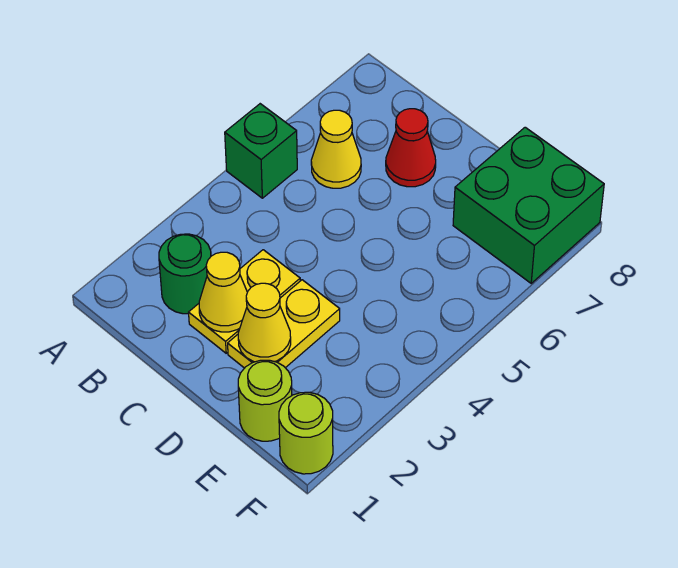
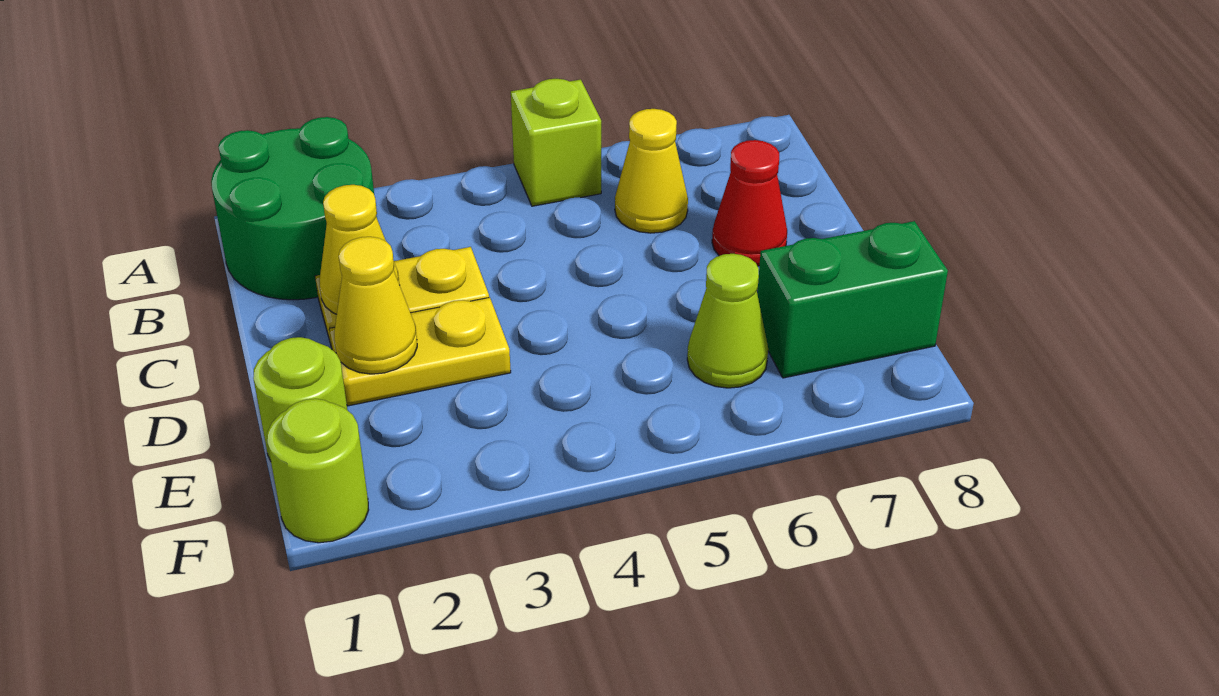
green brick A5 level 1 -> lime brick A5 level 1
green round brick B2 level 1 -> green round brick A1:B2 level 1
none -> lime cone E6 level 1
green brick E7:F8 level 1 -> green brick E7:E8 level 1

